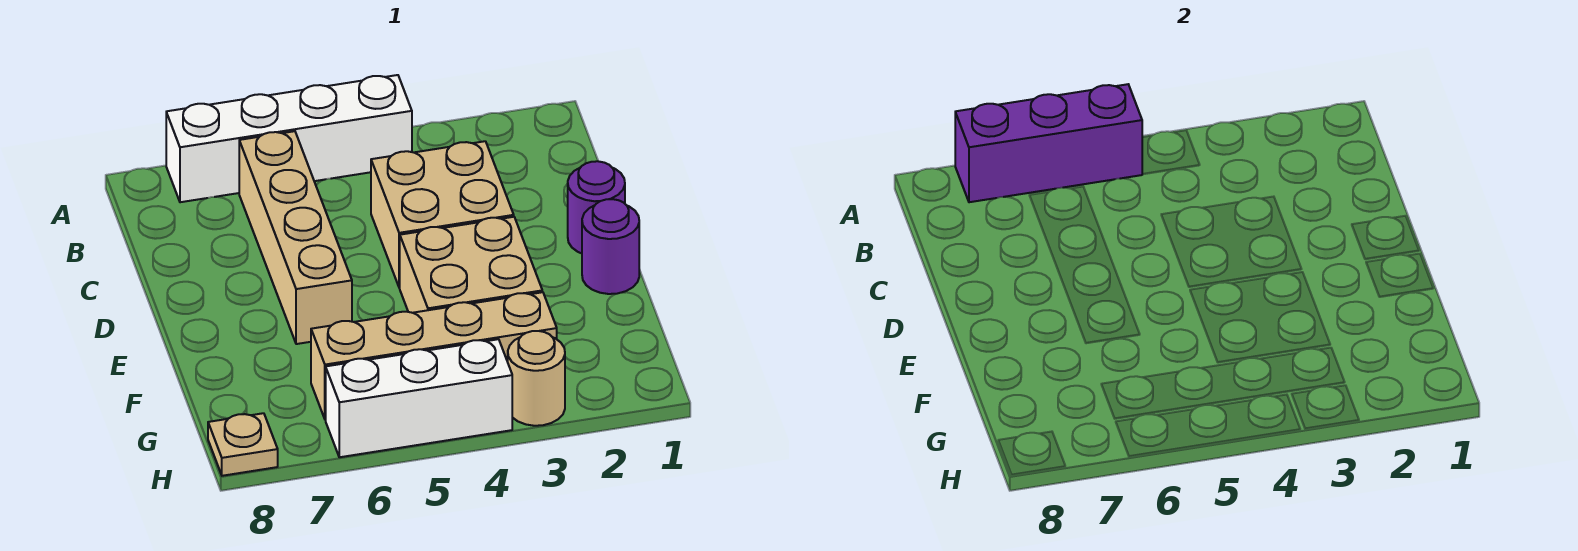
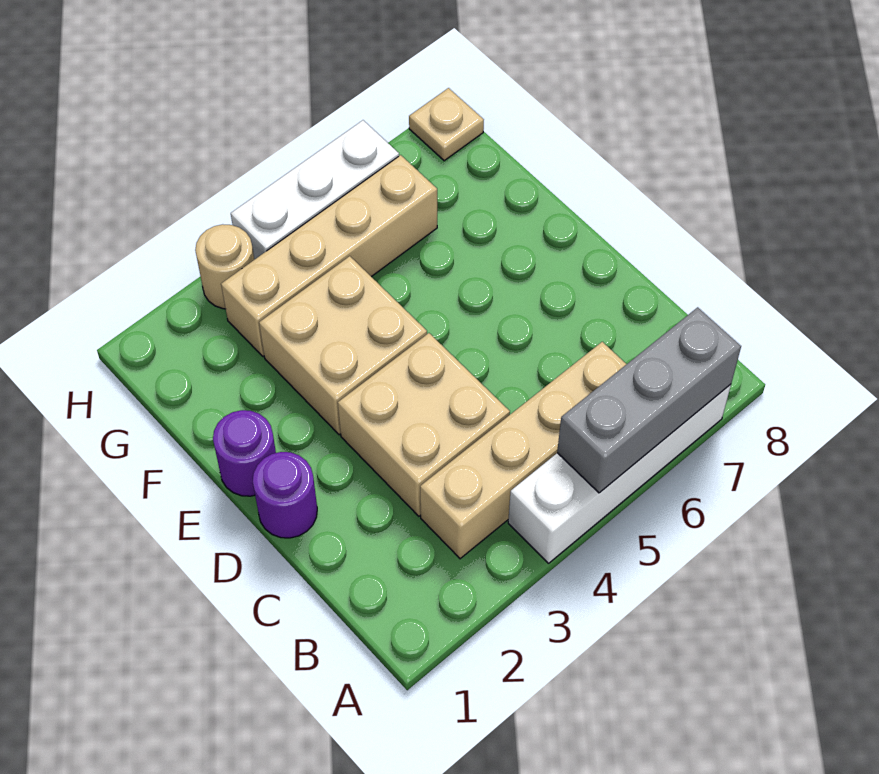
purple brick A5:A7 level 2 -> grey brick A5:A7 level 2
tan brick B6:E6 level 1 -> tan brick B3:B6 level 1

